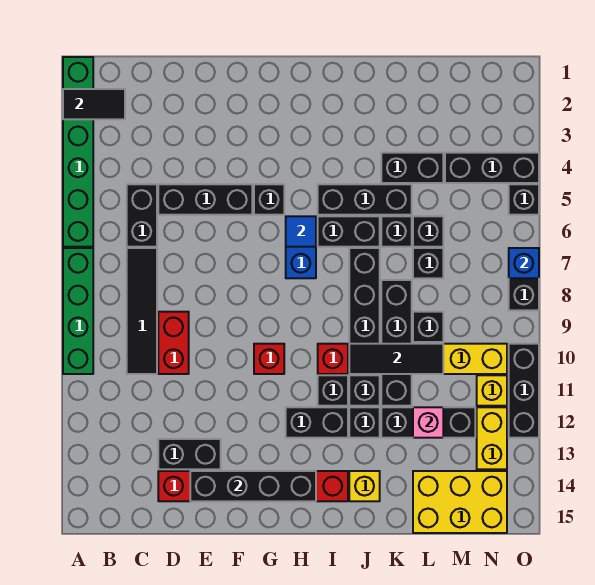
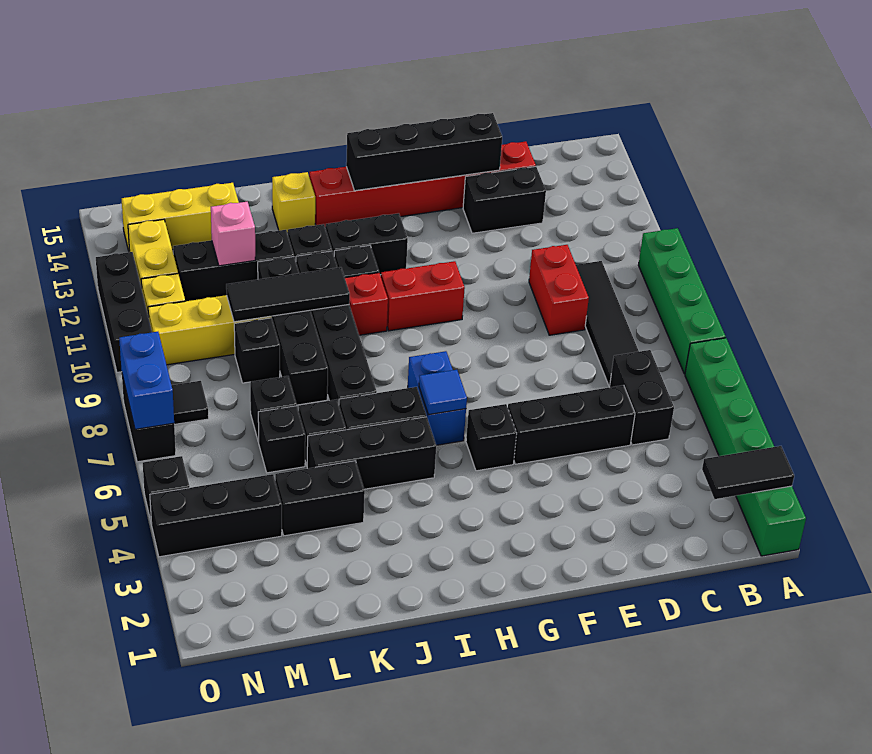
red brick G10 level 1 -> red brick G10:H10 level 1
yellow brick L14:N15 level 1 -> yellow brick L14:N14 level 1
none -> black tile N8 level 1
blue brick O7 level 2 -> blue brick O7:O8 level 2

